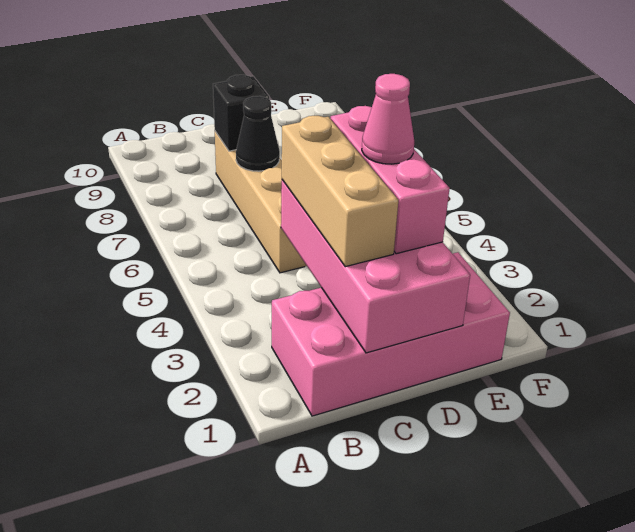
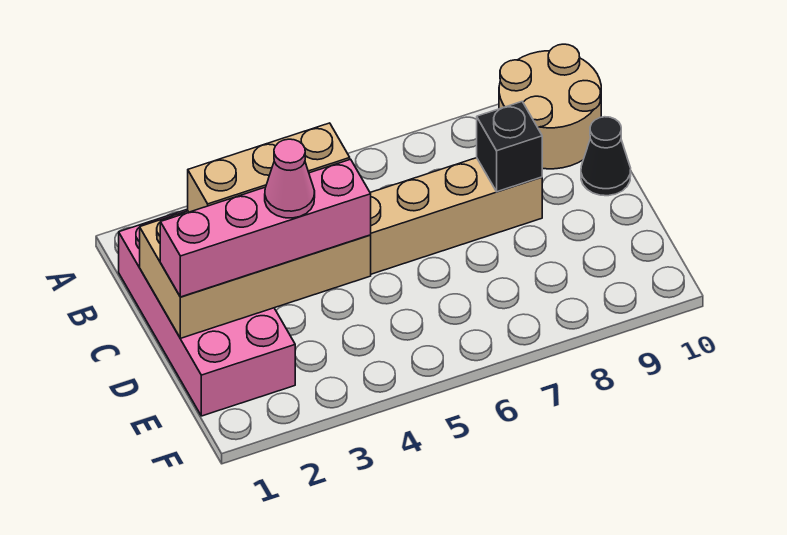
none -> tan round brick A9:B10 level 1
pink brick C1:D4 level 2 -> tan brick C1:D4 level 2
black cone C7 level 2 -> black cone C10 level 1
pink brick D2:D4 level 3 -> pink brick D1:D4 level 3

